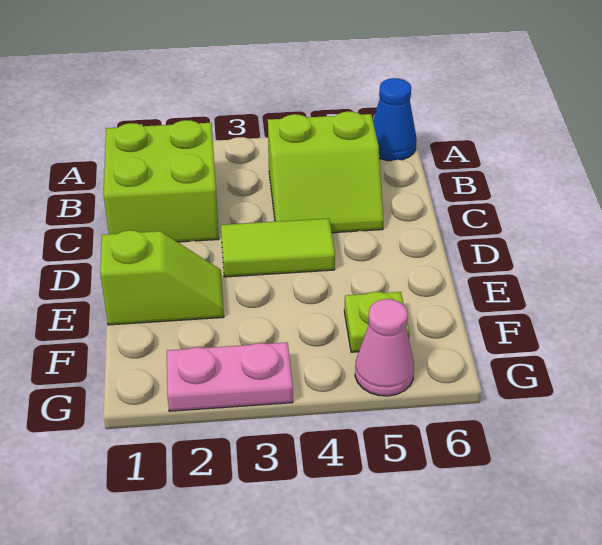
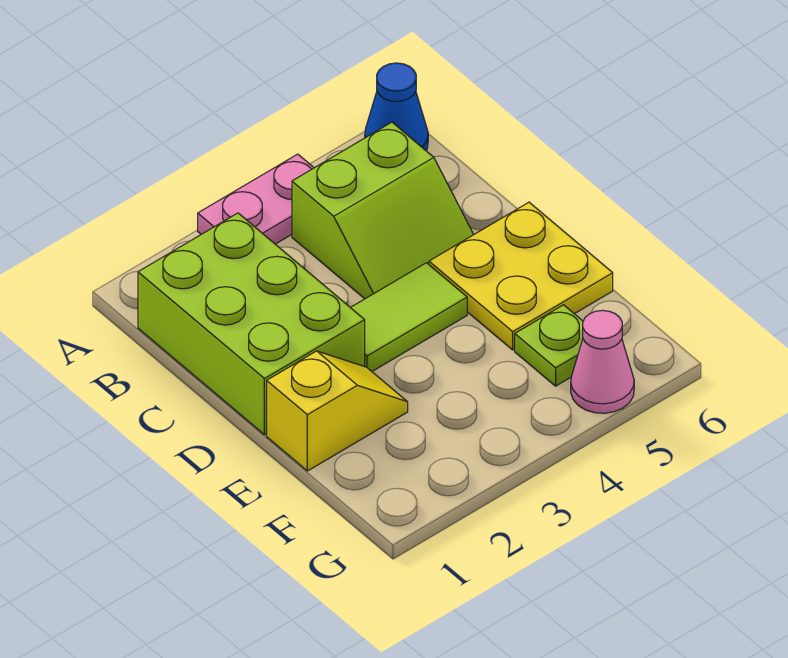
lime brick B1:C2 level 1 -> lime brick B1:D2 level 1
none -> yellow plate D5:E6 level 1
lime slope E1:E2 level 1 top 1 -> yellow slope E1:E2 level 1 top 1
pink plate G2:G3 level 1 -> pink plate A3:A4 level 1

